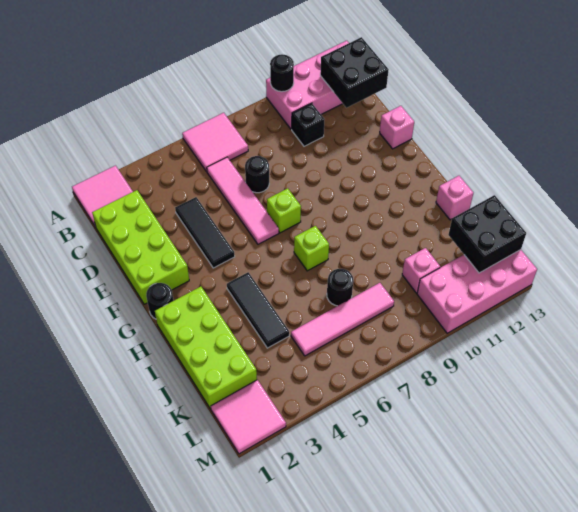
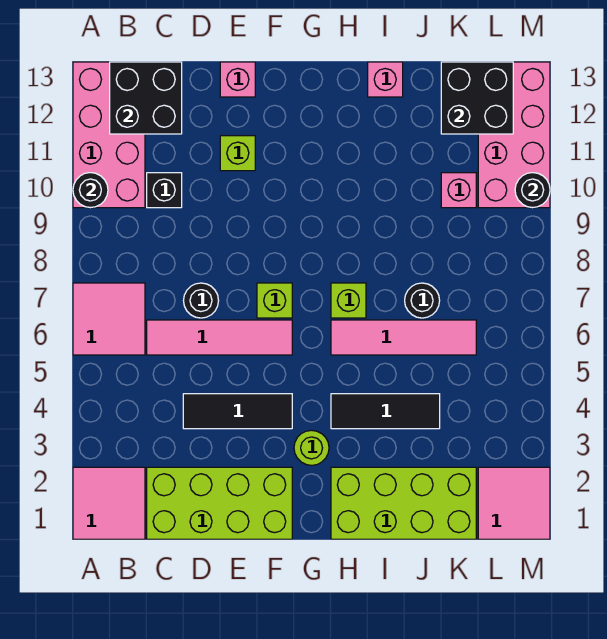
none -> lime brick E11 level 1
black round brick G1 level 1 -> black round brick M10 level 2
none -> lime round brick G3 level 1
pink tile K5:K8 level 1 -> pink tile H6:K6 level 1

